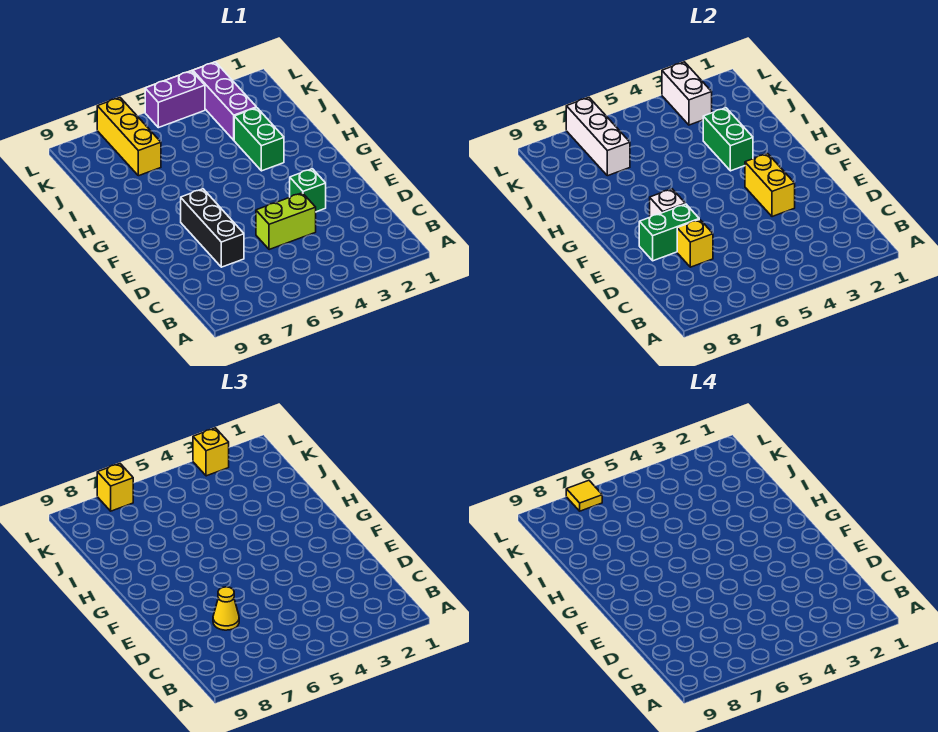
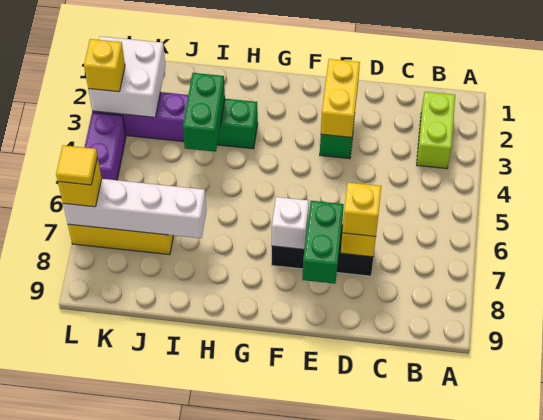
lime brick D4:D5 level 1 -> lime brick B2:B3 level 1
yellow cone D7 level 3 -> yellow brick D7 level 3
yellow brick E3:F3 level 2 -> yellow brick E2:E3 level 2
green brick H3:I3 level 2 -> green brick I3:I4 level 2
white brick J7:L7 level 2 -> white brick I7:L7 level 2
white brick K3:L3 level 2 -> white brick K2:L3 level 2

